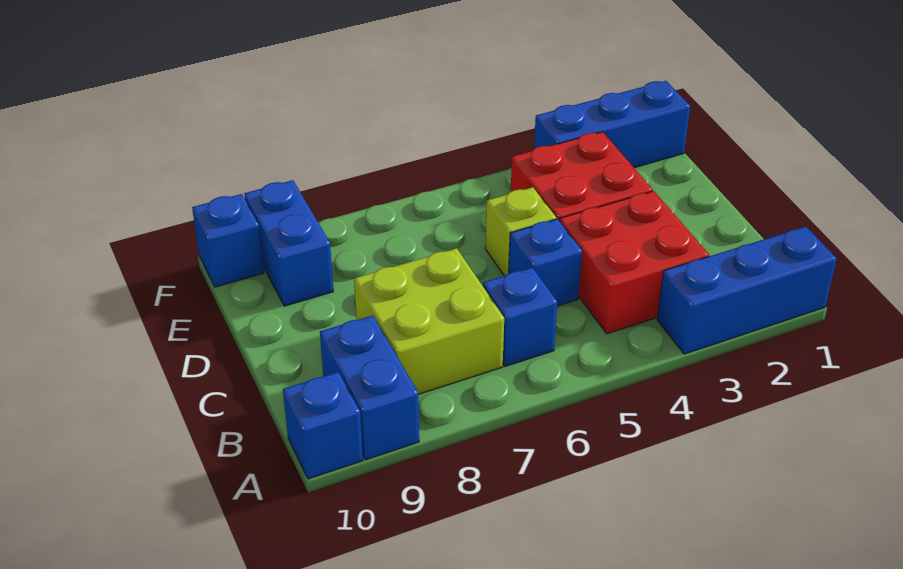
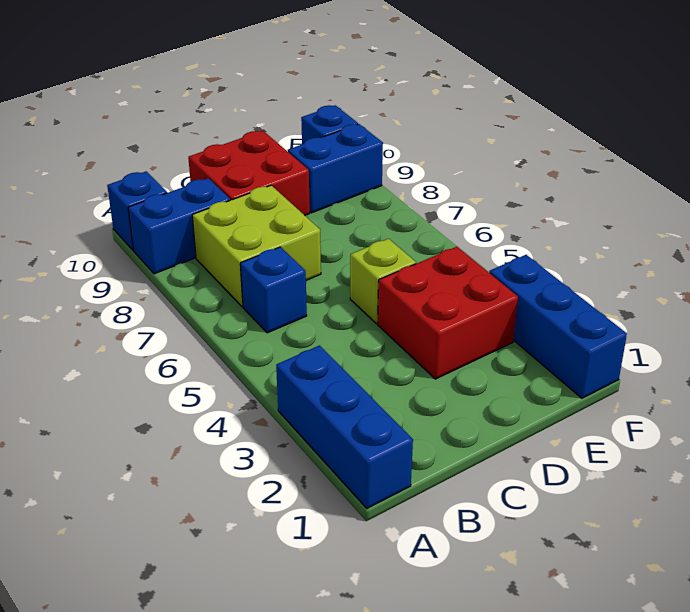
red brick B3:C4 level 1 -> red brick C9:D10 level 1
blue brick C5 level 1 -> none

